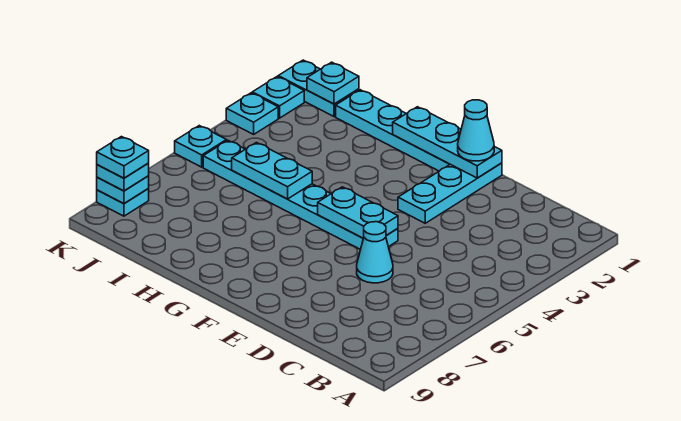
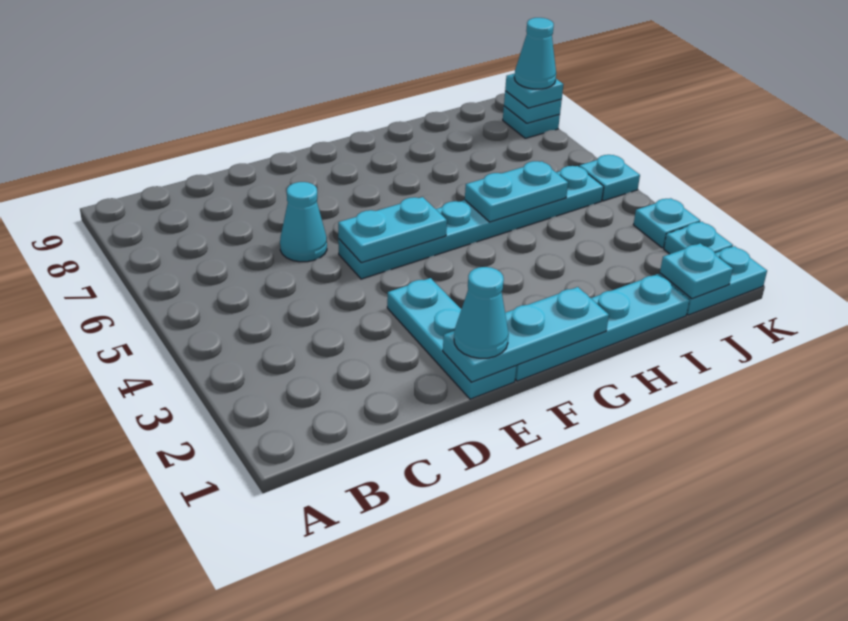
cyan plate K8 level 4 -> cyan cone K8 level 4

